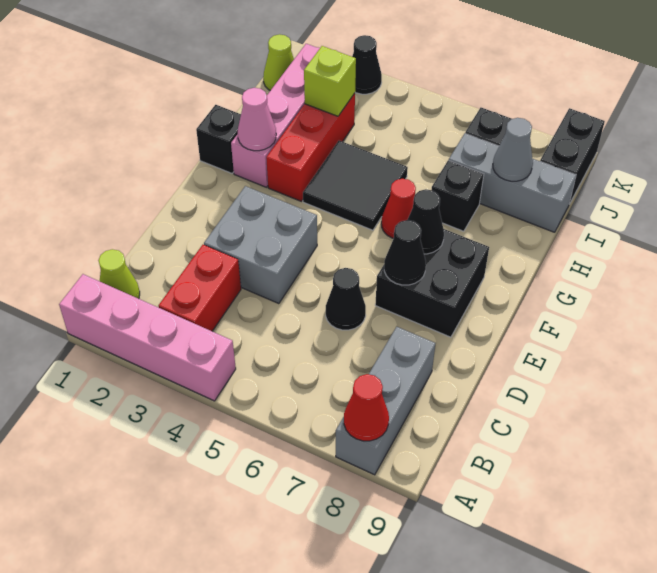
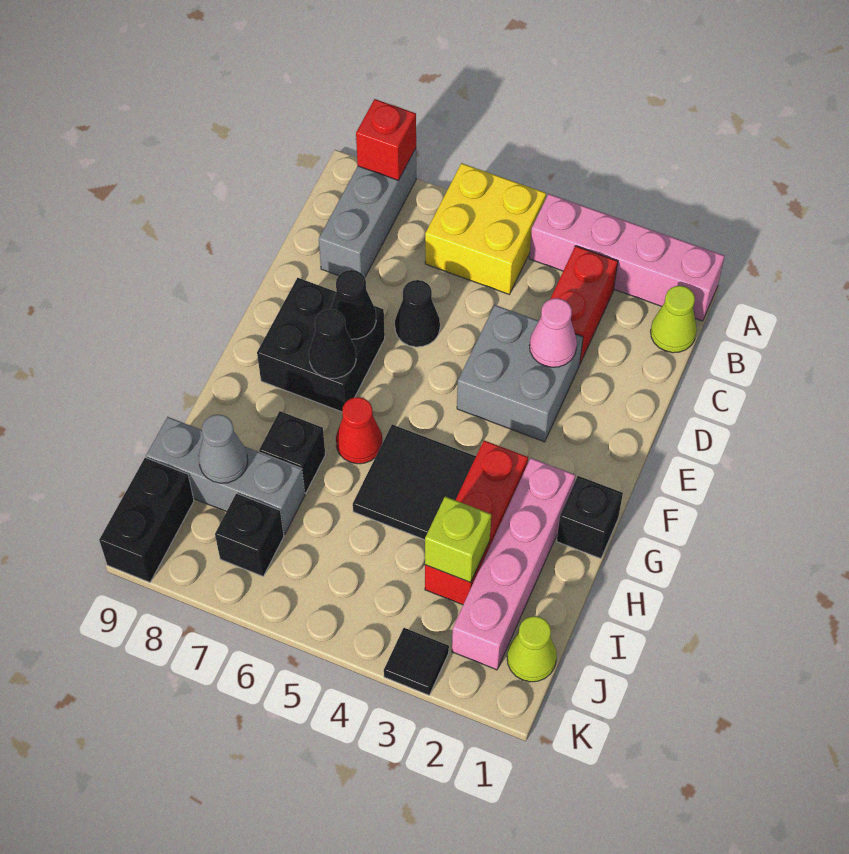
none -> yellow brick A5:B6 level 1
red cone A8 level 2 -> red brick A8 level 2
pink cone G2 level 2 -> pink cone D3 level 2
black cone K3 level 1 -> black tile K3 level 1

